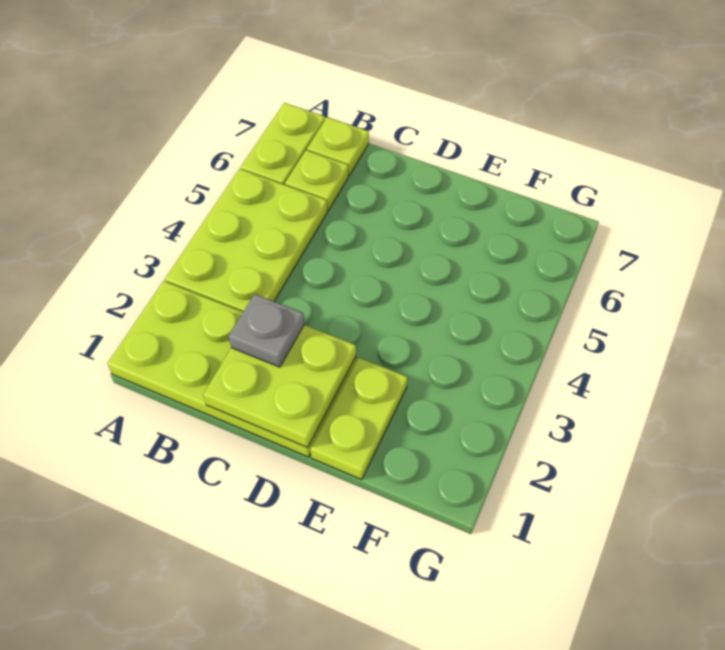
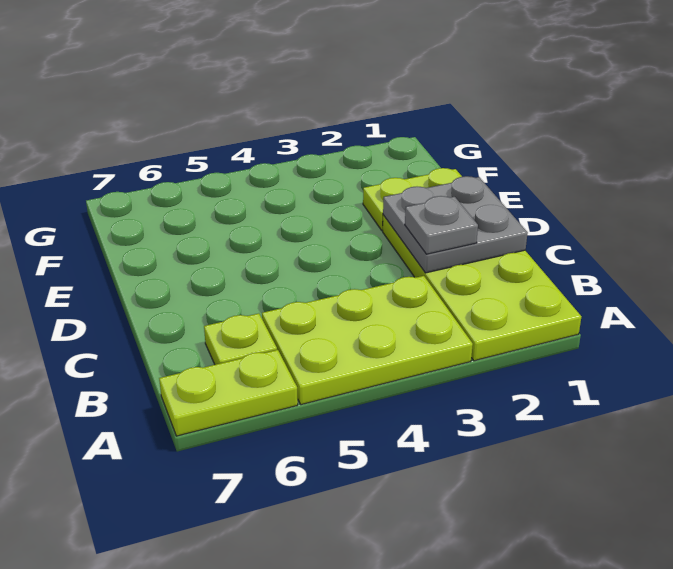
lime plate B7 level 1 -> none
lime plate C1:D2 level 2 -> grey plate C1:D2 level 2

